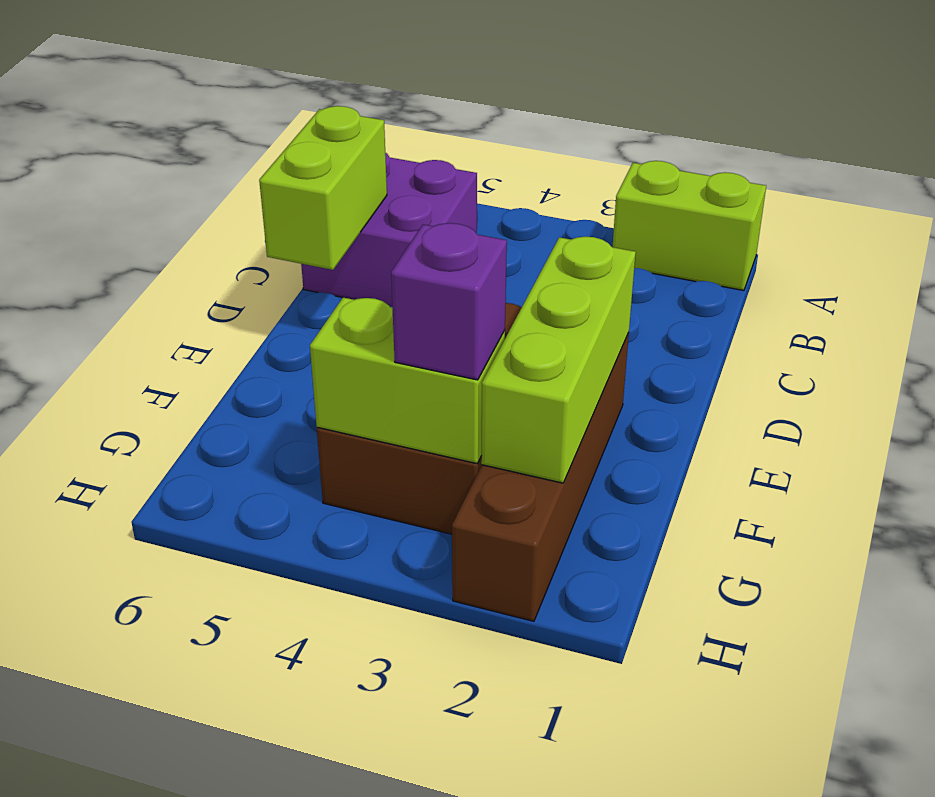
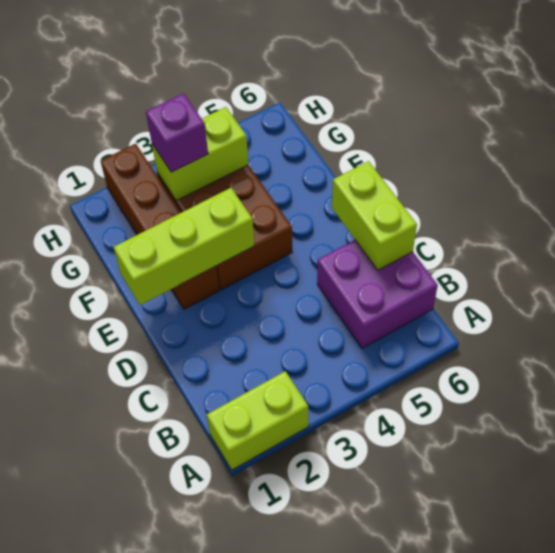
lime brick E2:G2 level 2 -> lime brick E1:E3 level 2

